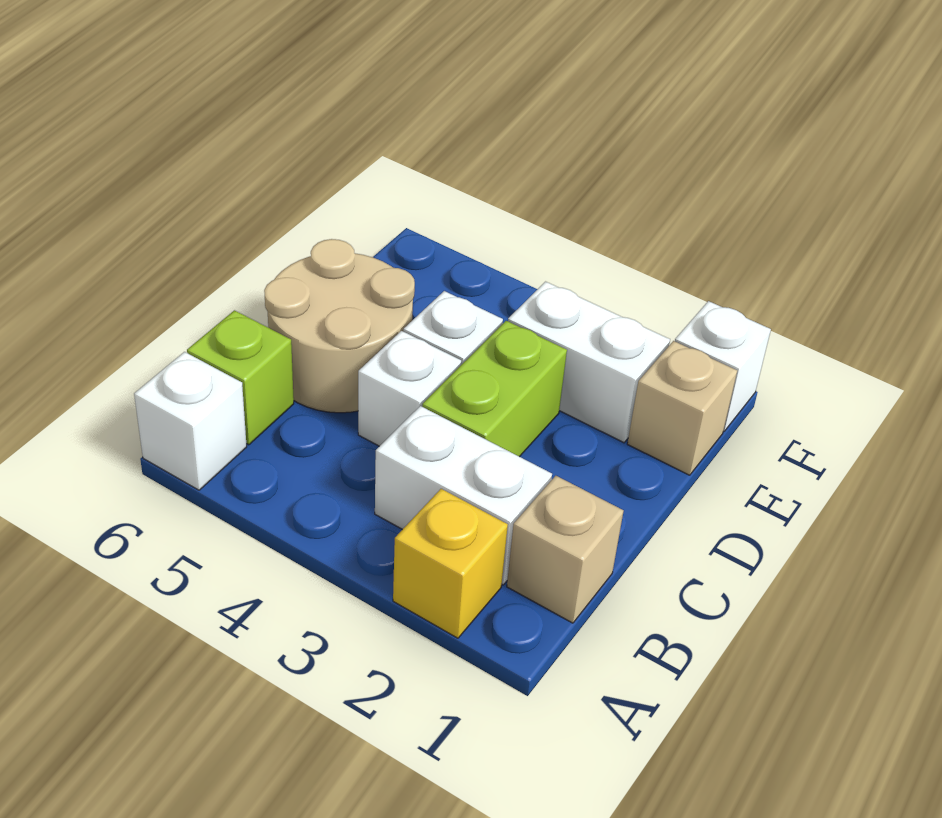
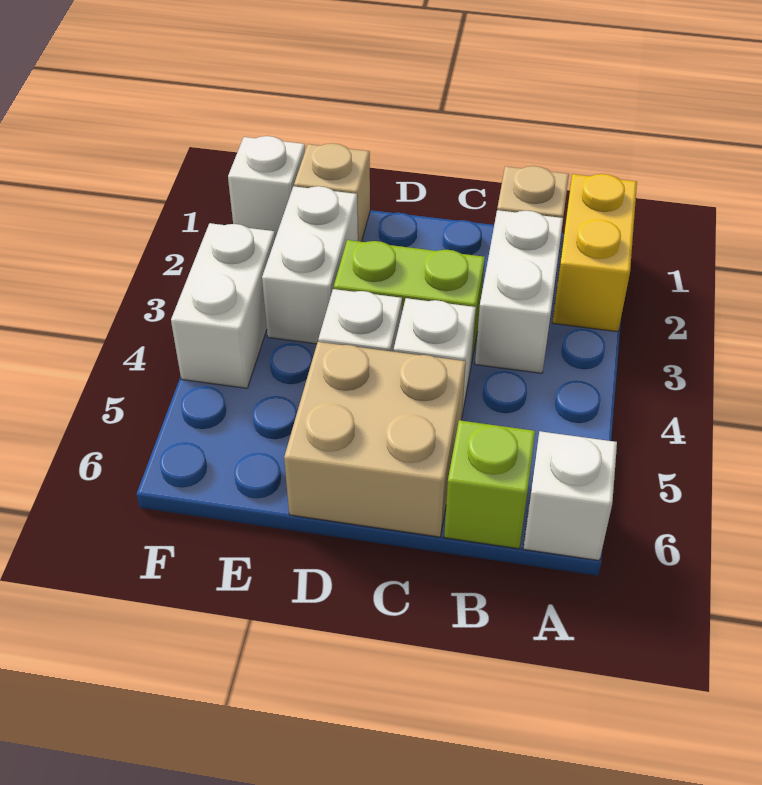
yellow brick A2 level 1 -> yellow brick A1:A2 level 1
tan round brick C5:D6 level 1 -> tan brick C5:D6 level 1
none -> white brick F3:F4 level 1

